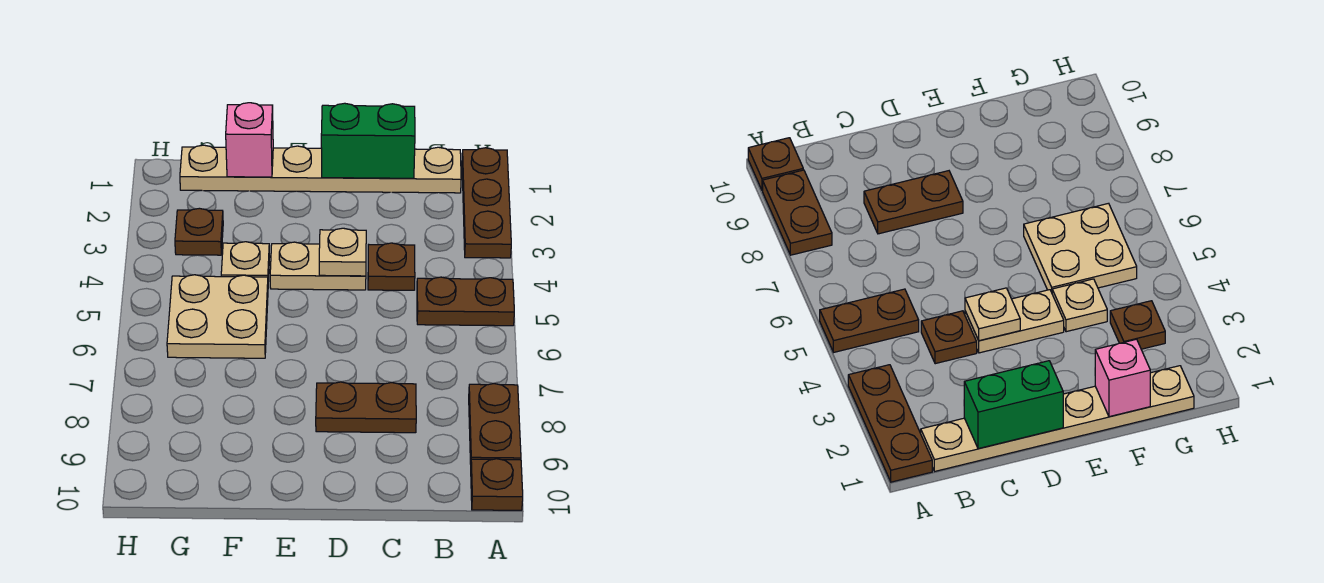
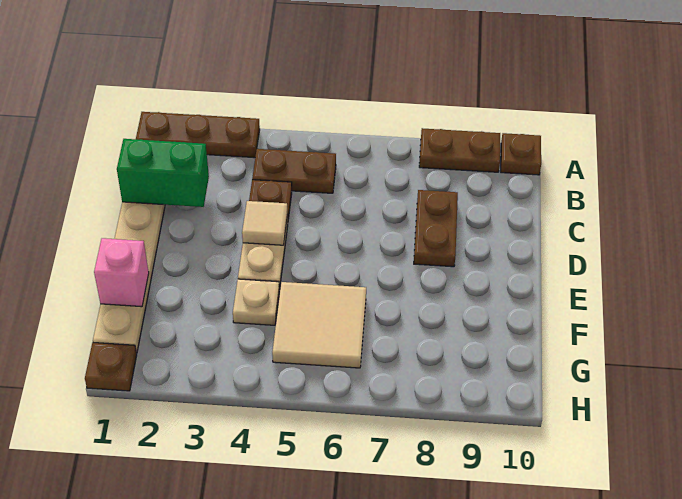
brown plate A5:B5 level 1 -> brown plate B4:B5 level 1
green brick C1:D1 level 2 -> green brick C1:C2 level 2
tan plate D4 level 2 -> tan tile D4 level 2
tan plate F5:G6 level 1 -> tan tile F5:G6 level 1
brown plate G3 level 1 -> brown plate H1 level 1

